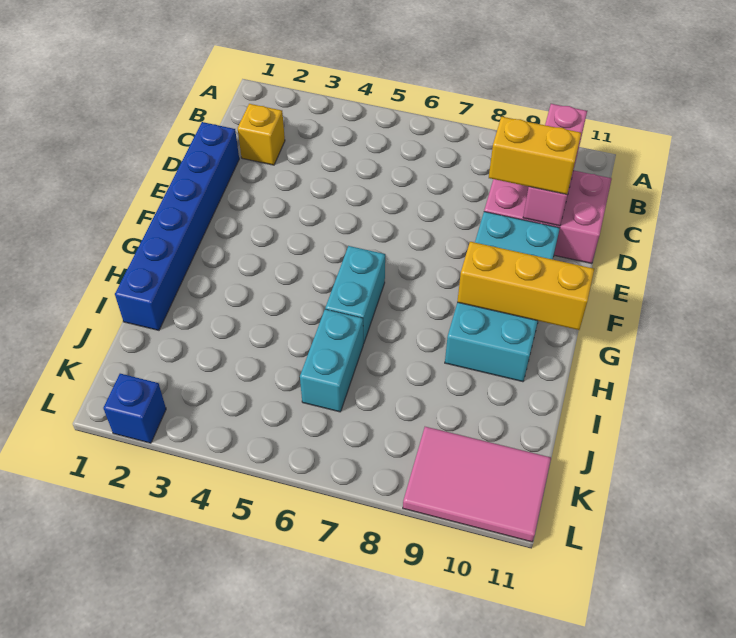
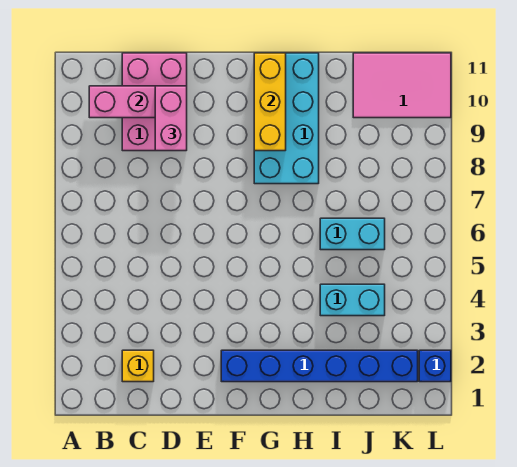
blue brick D1:I1 level 1 -> blue brick F2:K2 level 1
yellow brick D9:D10 level 3 -> pink brick D9:D10 level 3
cyan brick E9:H10 level 1 -> cyan brick G8:H11 level 1
cyan brick G6:H6 level 1 -> cyan brick I4:J4 level 1
pink tile K9:L11 level 1 -> pink tile J10:L11 level 1

